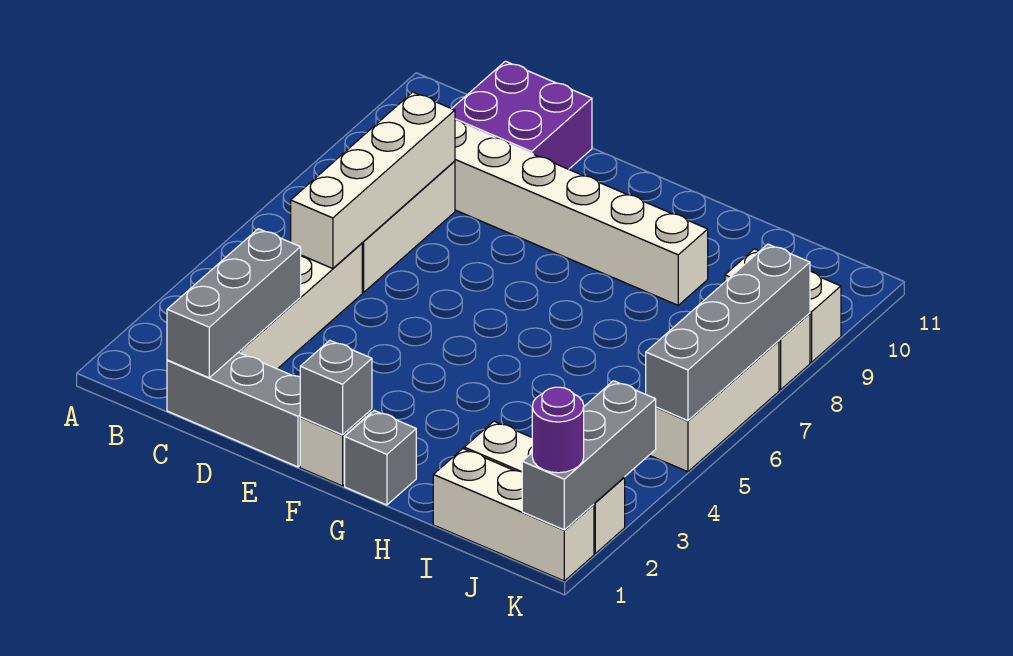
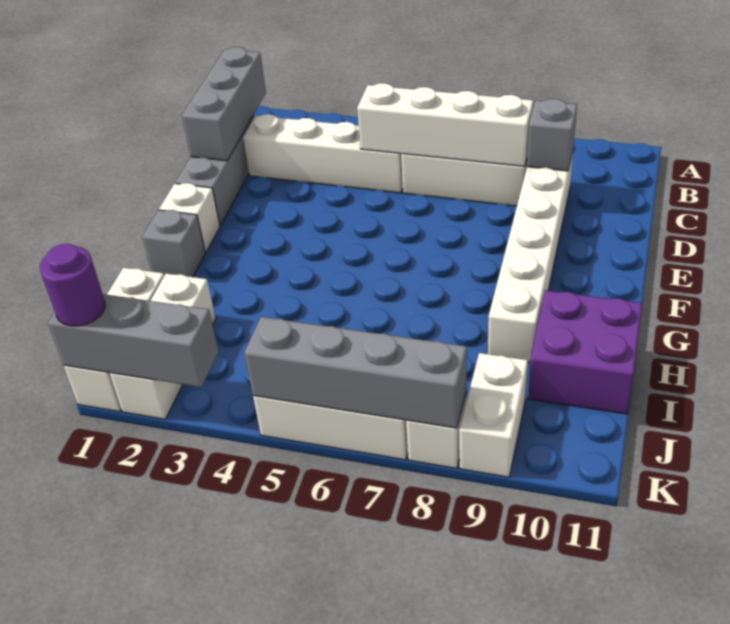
grey brick C1:C3 level 2 -> grey brick B1:D1 level 2
purple brick C10:D11 level 1 -> purple brick H10:I11 level 1
grey brick F1 level 2 -> grey brick C9 level 2

